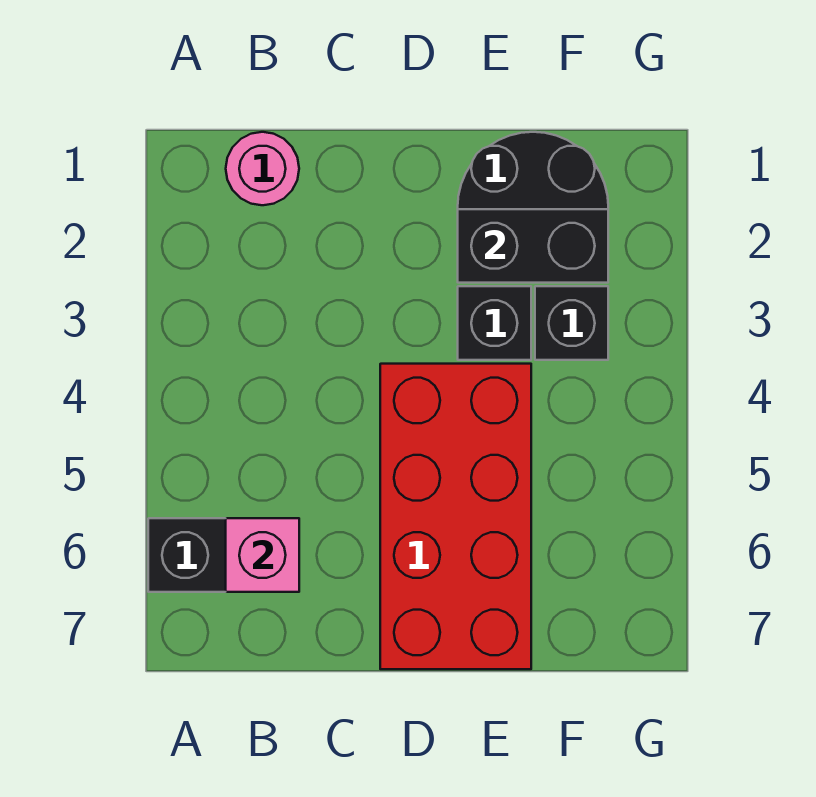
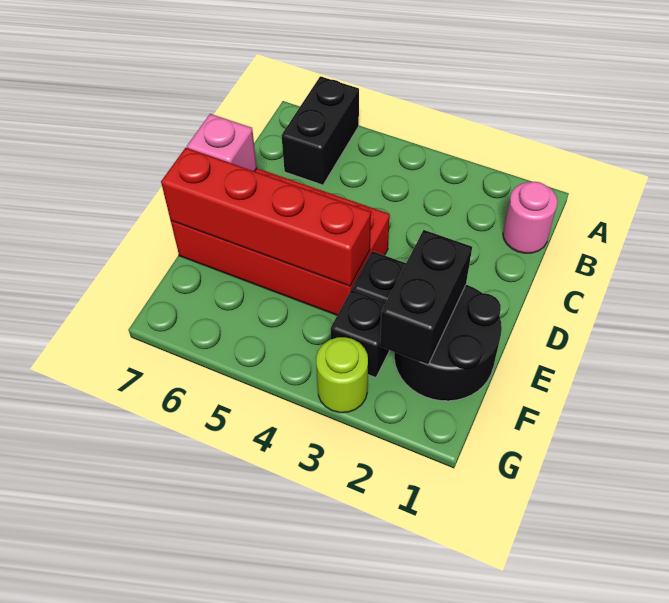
pink brick B6 level 2 -> pink brick D7 level 2
none -> red brick E4:E7 level 2
none -> lime round brick G3 level 1

